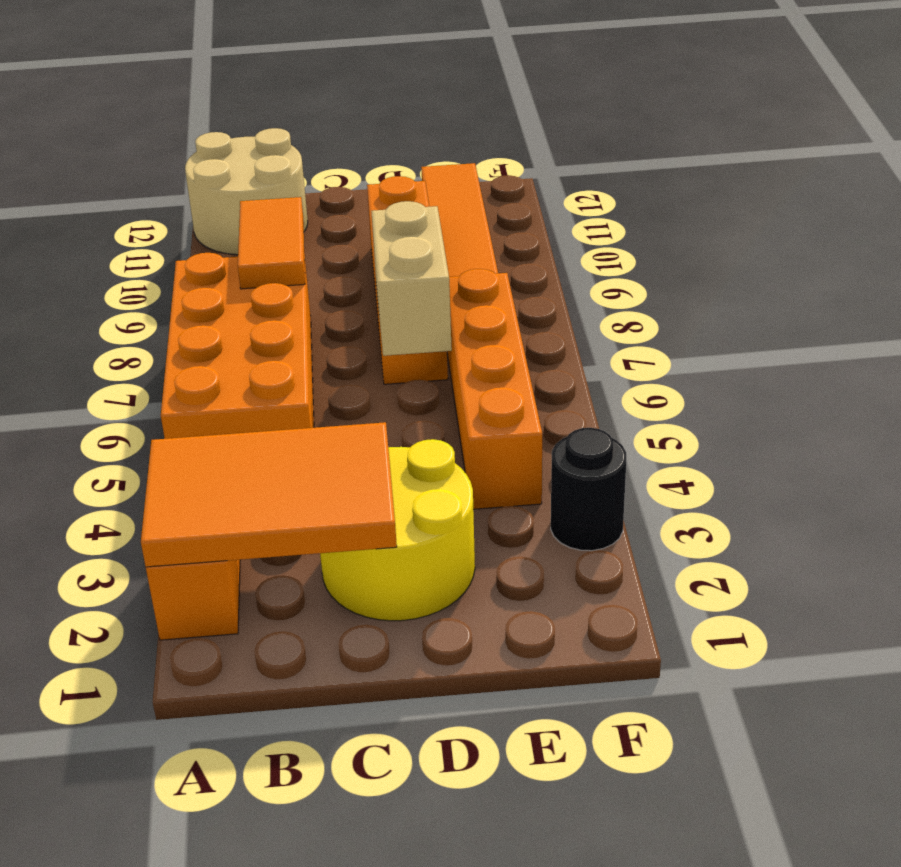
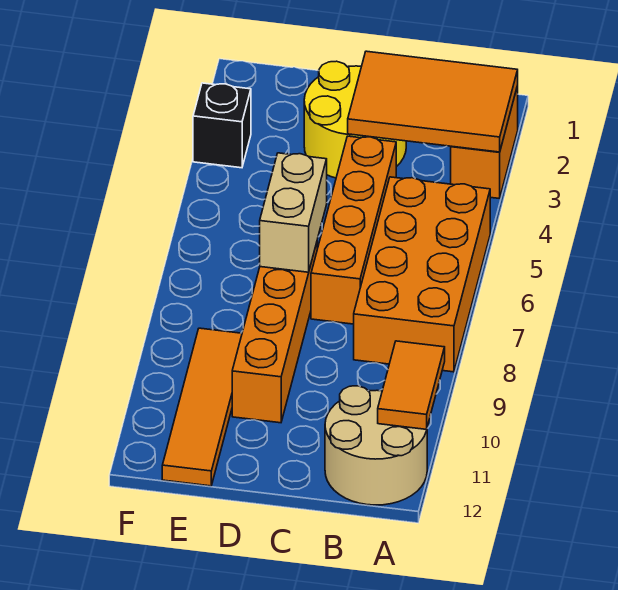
orange tile B8:B9 level 2 -> orange tile A10:A11 level 2
orange brick E4:E7 level 1 -> orange brick C4:C7 level 1
black round brick F3 level 1 -> black brick F3 level 1

